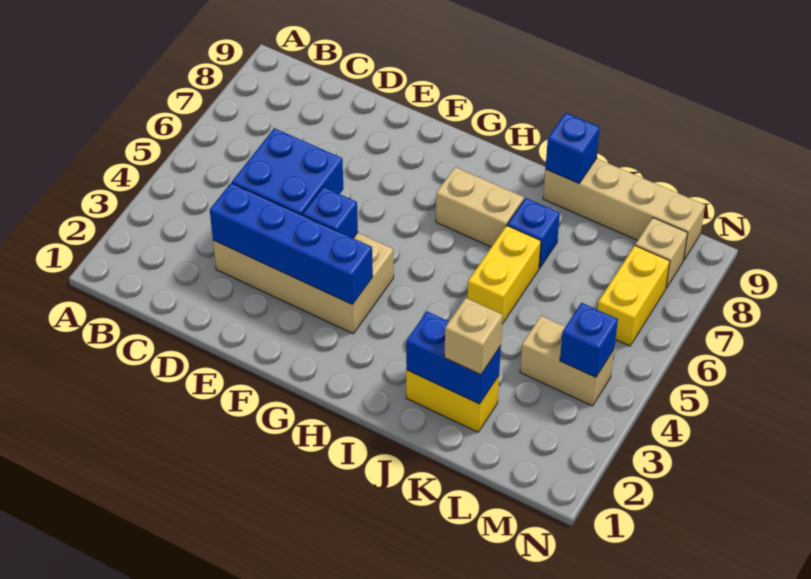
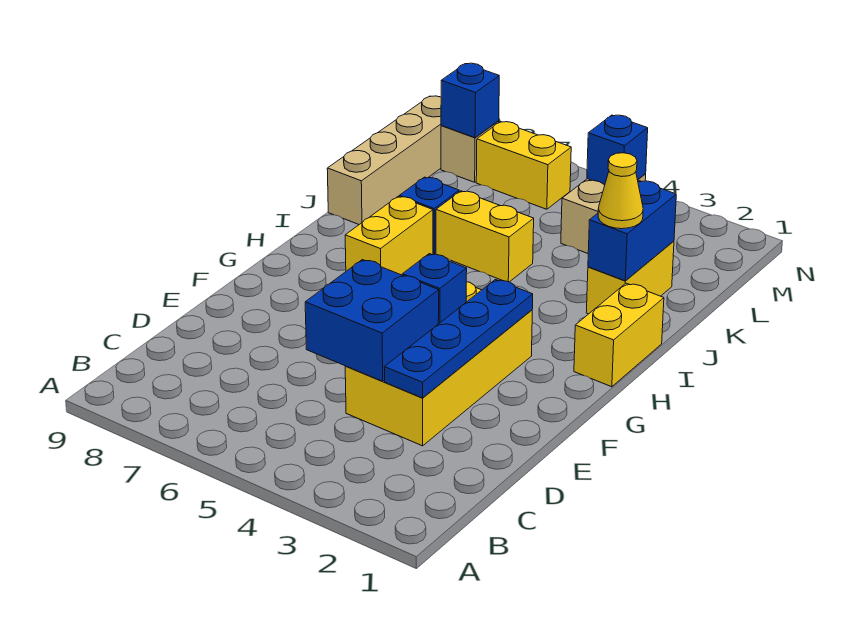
tan brick D3:G4 level 1 -> yellow brick D3:G4 level 1
blue brick D3:G3 level 2 -> blue plate D3:G3 level 2
none -> yellow brick H1:I1 level 1
tan brick H7:I7 level 1 -> yellow brick H7:I7 level 1
none -> yellow cone J2 level 3
blue brick J9 level 2 -> blue brick M8 level 2
tan brick K2 level 3 -> none

